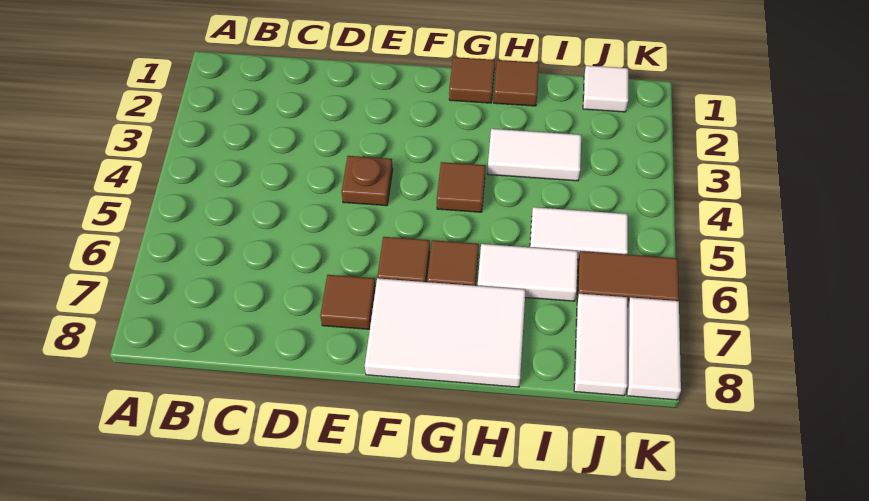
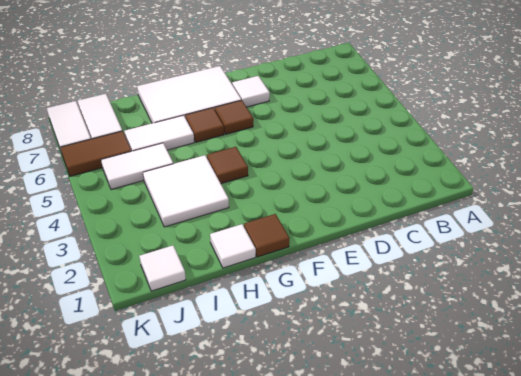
brown plate E4 level 1 -> none
brown tile E7 level 1 -> white tile E7 level 1
brown tile H1 level 1 -> white tile H1 level 1
white tile H3:I3 level 1 -> white tile H3:I4 level 1

